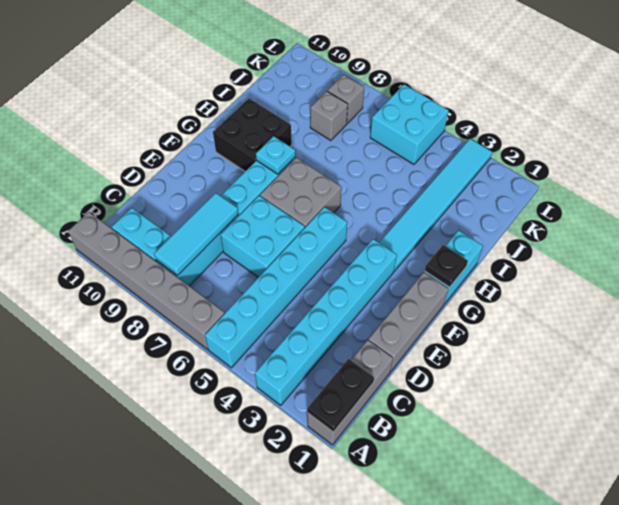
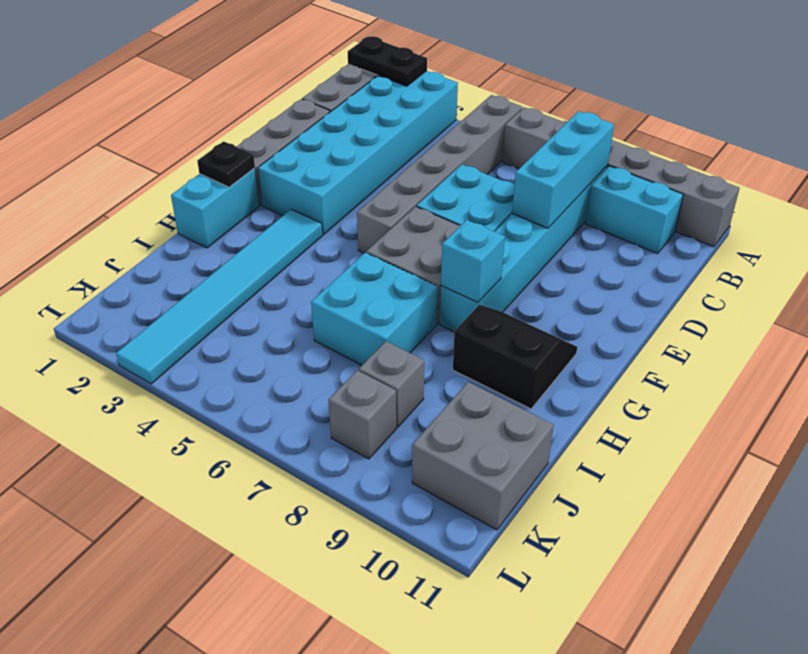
black plate A1:B1 level 2 -> black plate A1:A2 level 2
cyan brick A3:F3 level 1 -> cyan brick A2:F3 level 1
cyan brick A5:F5 level 1 -> grey brick A5:F5 level 1
cyan tile B8:D8 level 2 -> cyan brick B8:D8 level 2
cyan plate G8 level 2 -> cyan brick G8 level 2
black brick G9:H10 level 1 -> black slope G9:H10 level 1 top H
none -> grey brick J10:K11 level 1
cyan brick K5:L6 level 1 -> cyan brick H6:I7 level 1

